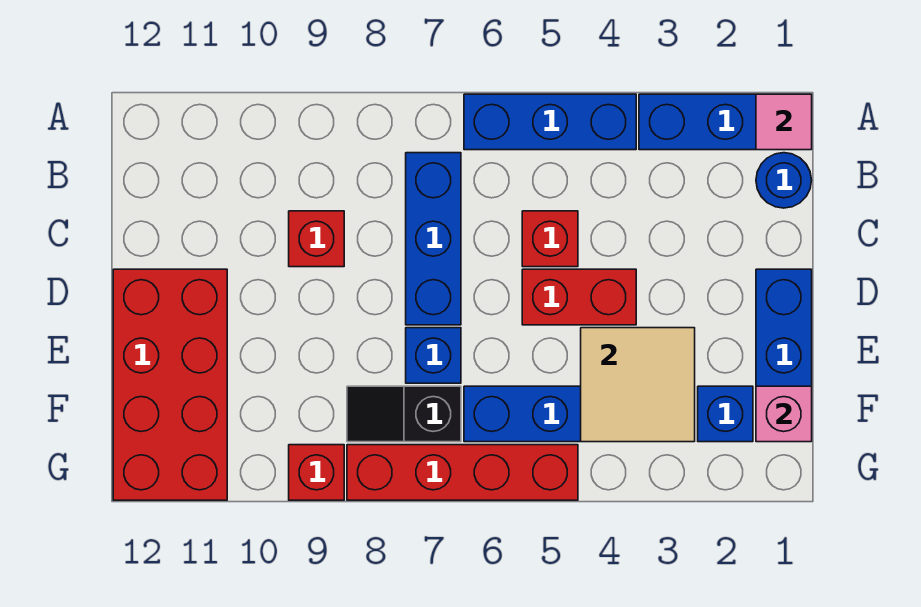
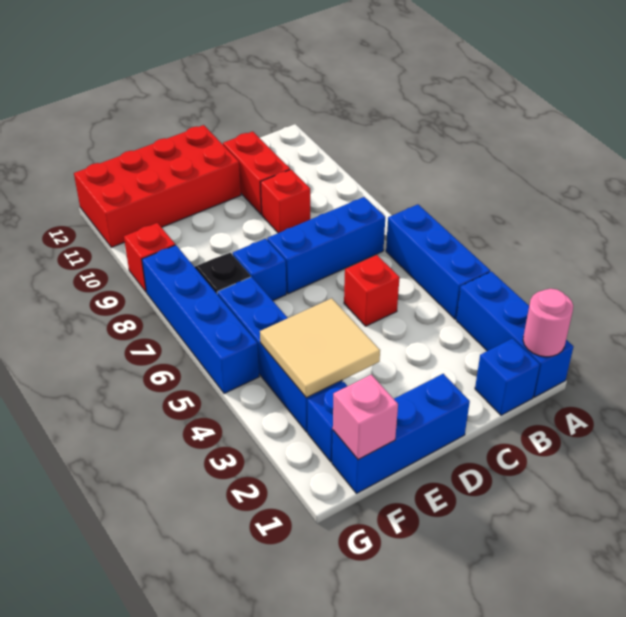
pink tile A1 level 2 -> pink round brick A1 level 2
blue round brick B1 level 1 -> blue brick B1 level 1
red brick D4:D5 level 1 -> red brick C10:C11 level 1
red brick G5:G8 level 1 -> blue brick G5:G8 level 1

